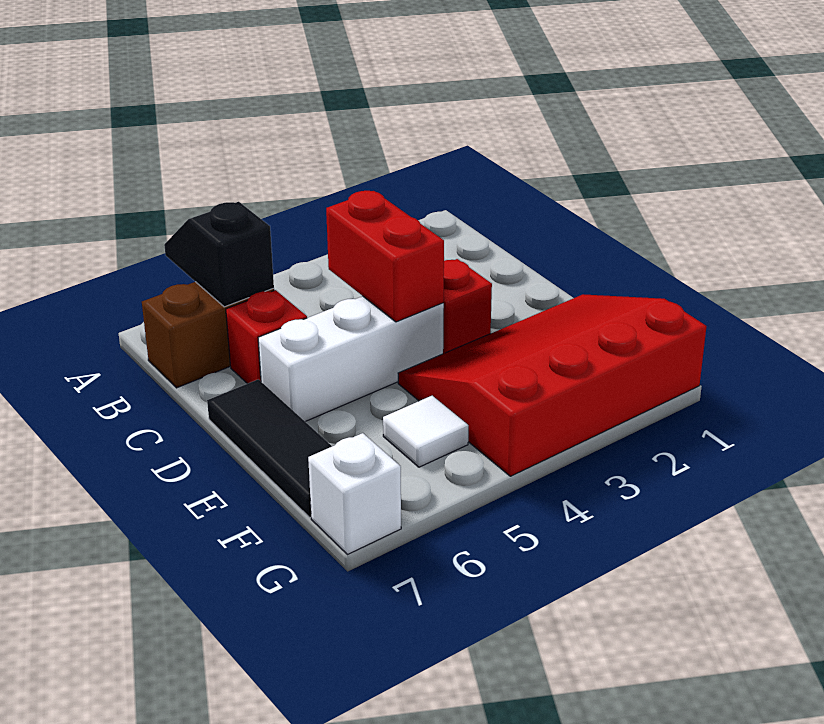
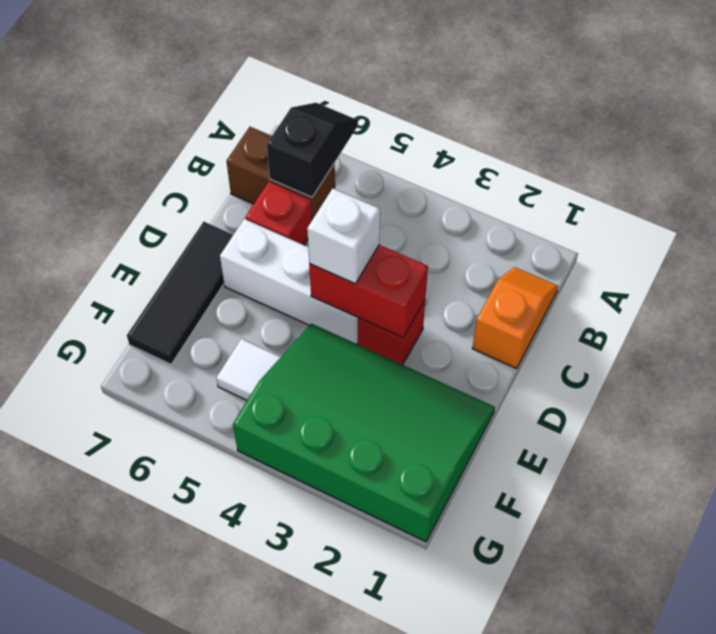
none -> orange slope B1:C1 level 1 top C
red brick C4:D4 level 2 -> red brick D3:D4 level 2
red slope E1:G4 level 1 top G -> green slope E1:G4 level 1 top G
white brick G7 level 1 -> white brick D4 level 3

